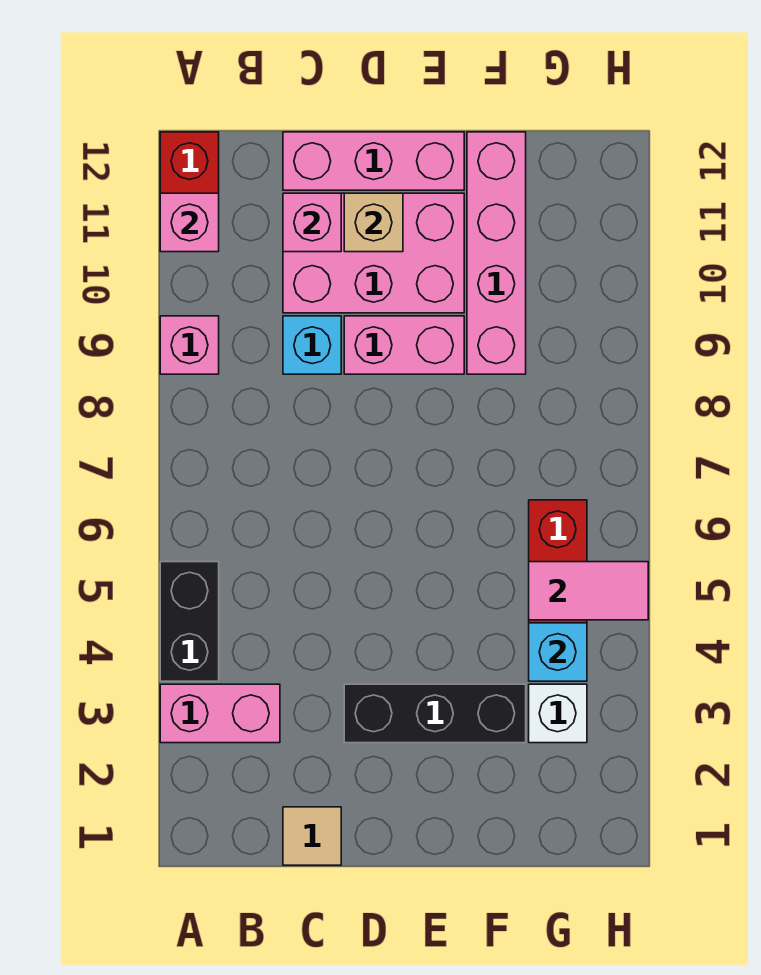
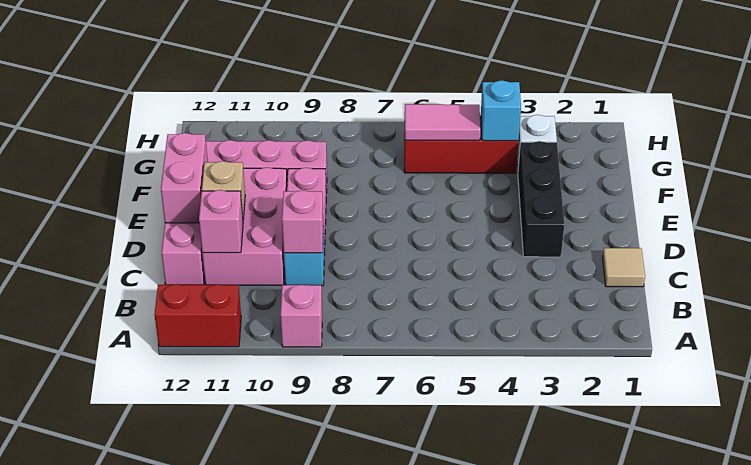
pink brick A3:B3 level 1 -> pink brick D12:E12 level 2
black brick A4:A5 level 1 -> none
pink brick A11 level 2 -> pink brick C9 level 2
pink tile G5:H5 level 2 -> pink tile G5:G6 level 2

